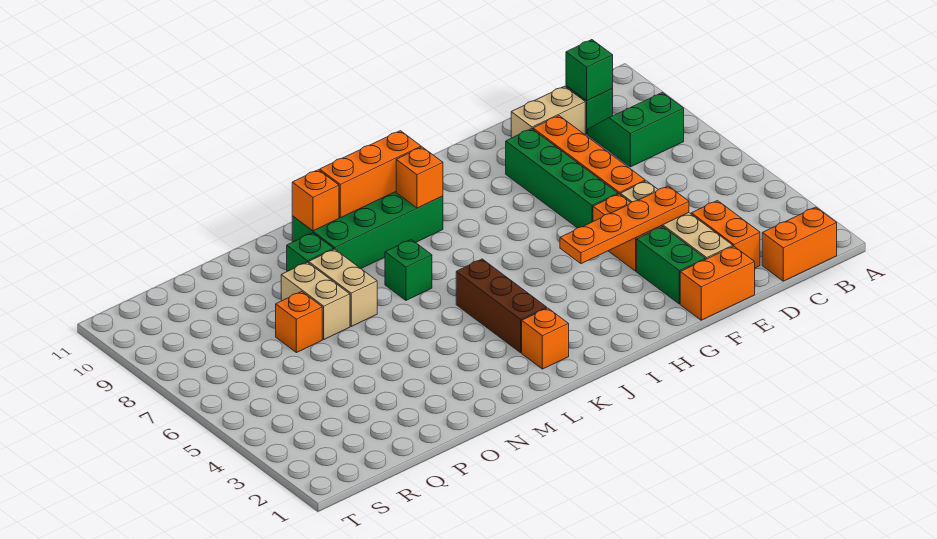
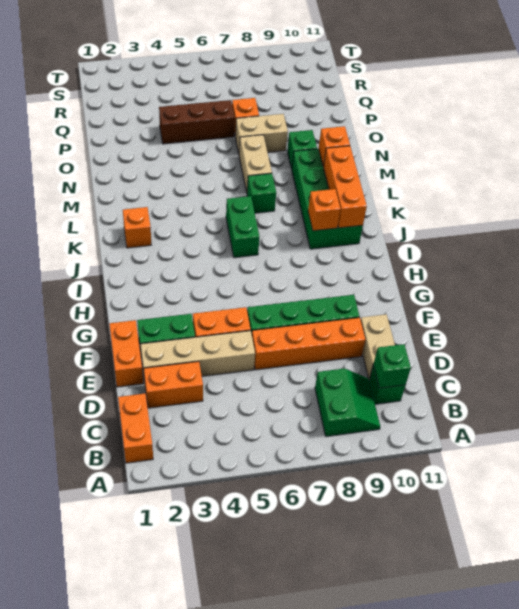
orange plate E4:H4 level 2 -> none
none -> green brick J6:K6 level 1
brown brick K3:K5 level 1 -> brown brick P4:P6 level 1
tan brick N7:N8 level 1 -> tan brick M7:N7 level 1

